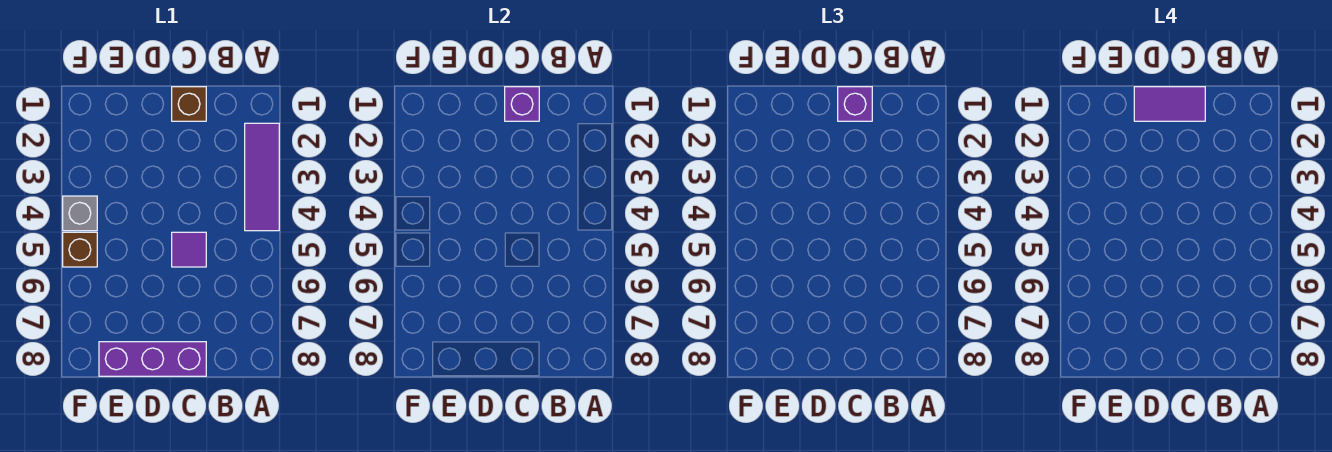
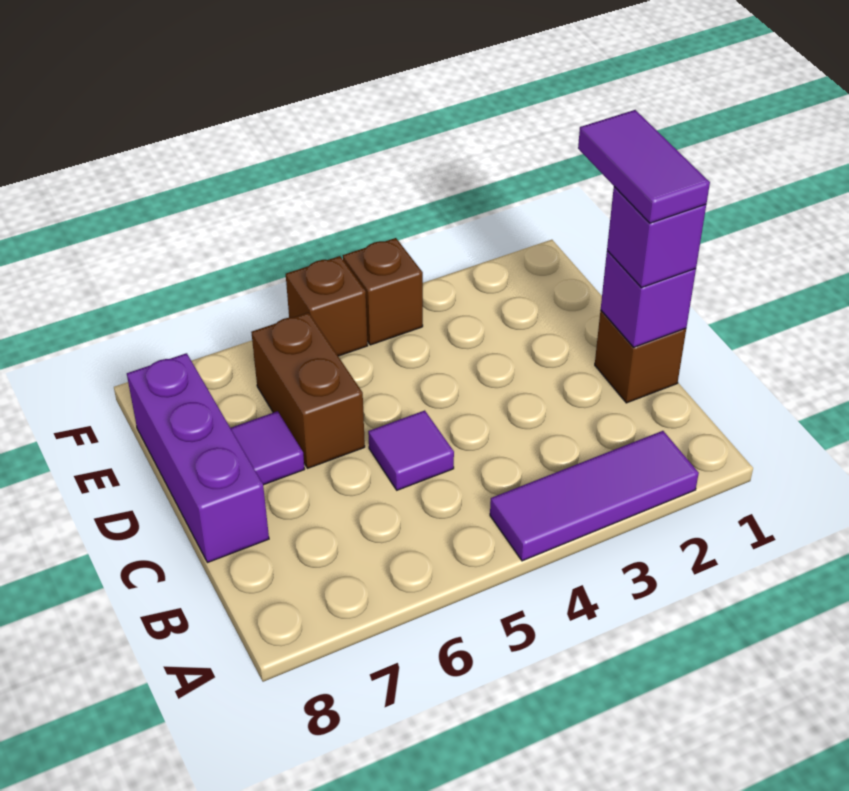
none -> brown brick D6:E6 level 1
none -> purple tile D7 level 1
grey brick F4 level 1 -> brown brick F4 level 1

